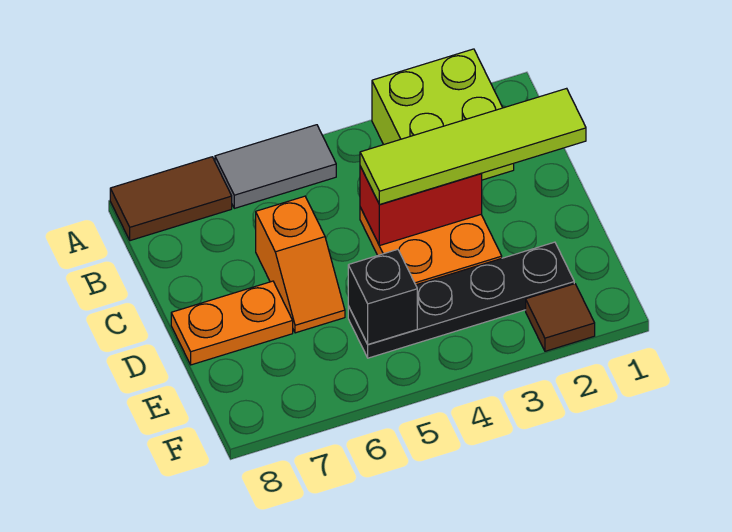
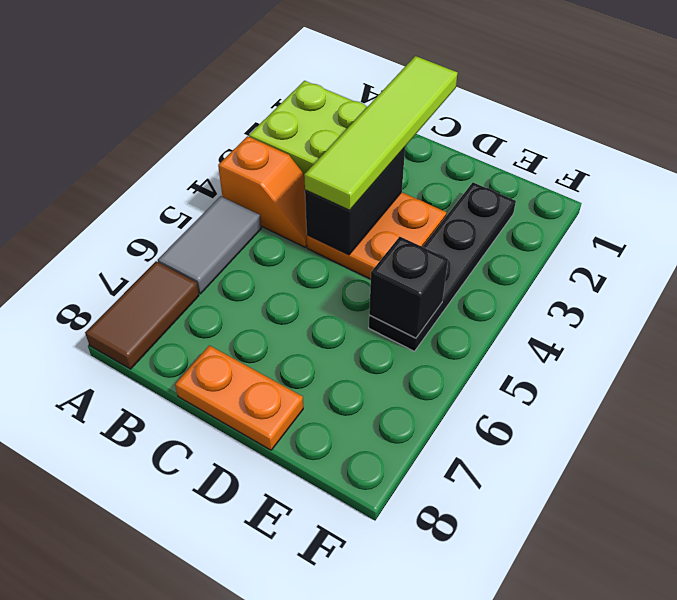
red brick C3:C4 level 2 -> black brick C3:C4 level 2
orange slope C6:D6 level 1 top C -> orange slope A4:B4 level 1 top A
orange plate D7:D8 level 1 -> orange plate C8:D8 level 1
brown tile F2 level 1 -> none

